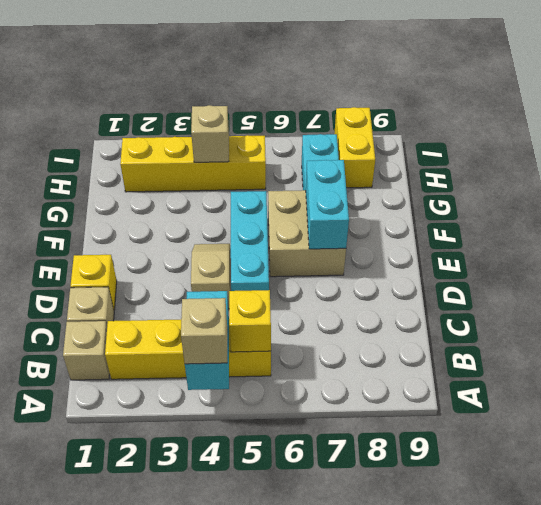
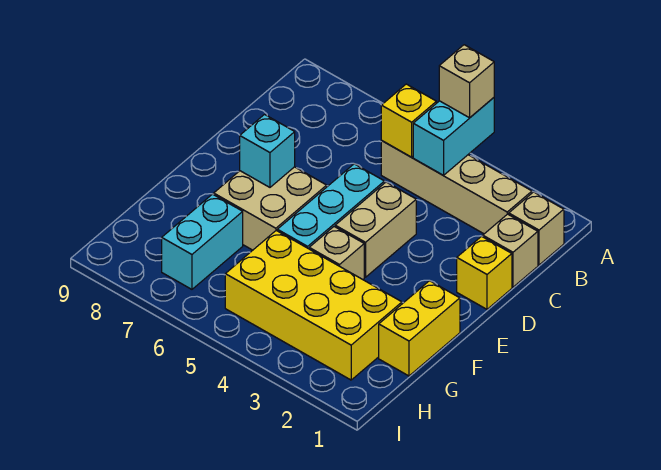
yellow brick B2:B5 level 1 -> tan brick B2:B5 level 1
tan slope D4:E4 level 1 top D -> tan brick D4:E4 level 1
cyan brick E7:F7 level 2 -> cyan brick E7 level 2
yellow brick H2:H5 level 1 -> yellow brick G2:H5 level 1
tan brick H4 level 2 -> tan brick F4 level 1
yellow brick H8:I8 level 1 -> yellow brick F1:G1 level 1

